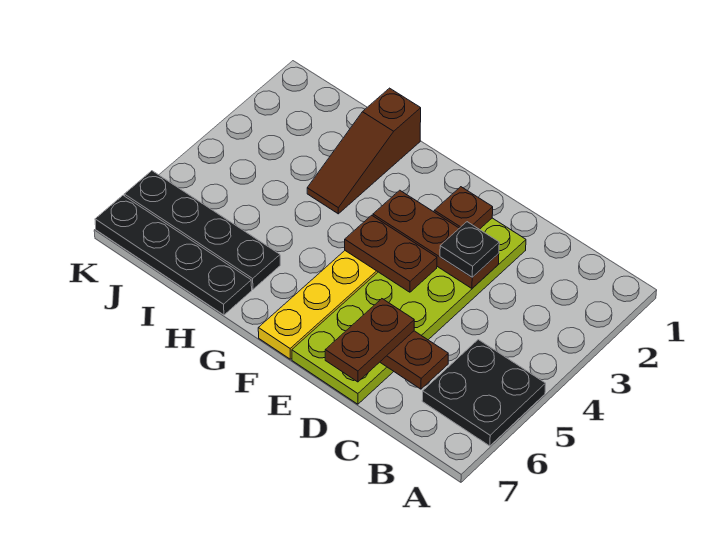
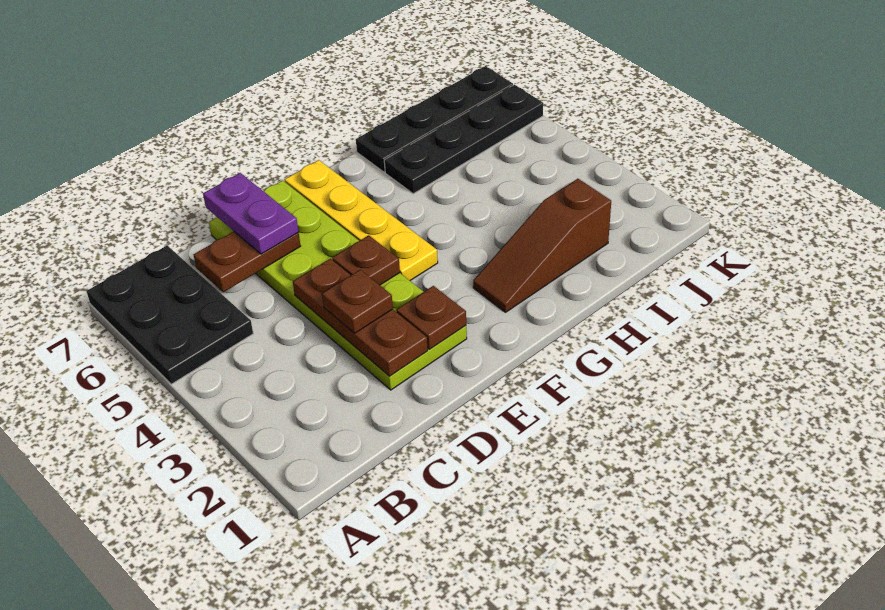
black plate A5:B6 level 1 -> black plate A5:B7 level 1
brown plate D3:F3 level 2 -> brown plate D2:D4 level 2
black plate D3 level 3 -> brown plate D3 level 3
brown plate D6:D7 level 3 -> purple plate D6:D7 level 3
brown plate E4:F4 level 2 -> brown plate E4 level 2
brown slope H1:H3 level 1 top 1 -> brown slope G2:I2 level 1 top I

